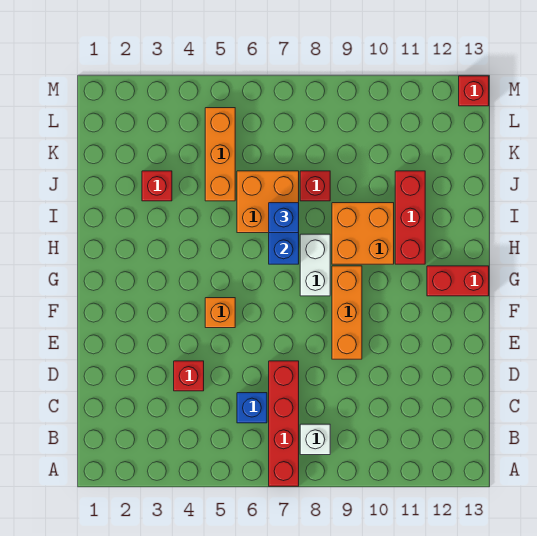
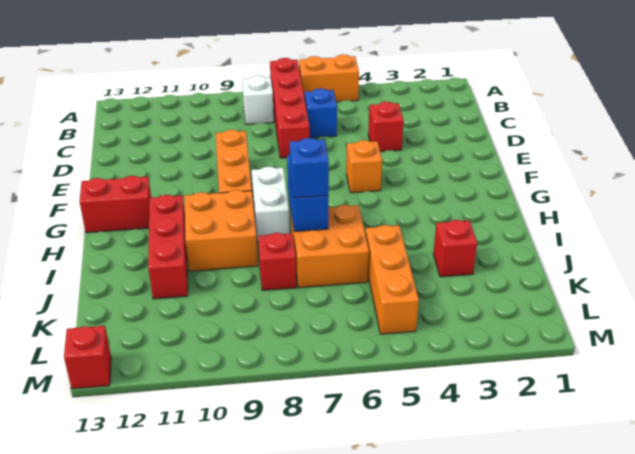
none -> orange brick A5:A6 level 1

